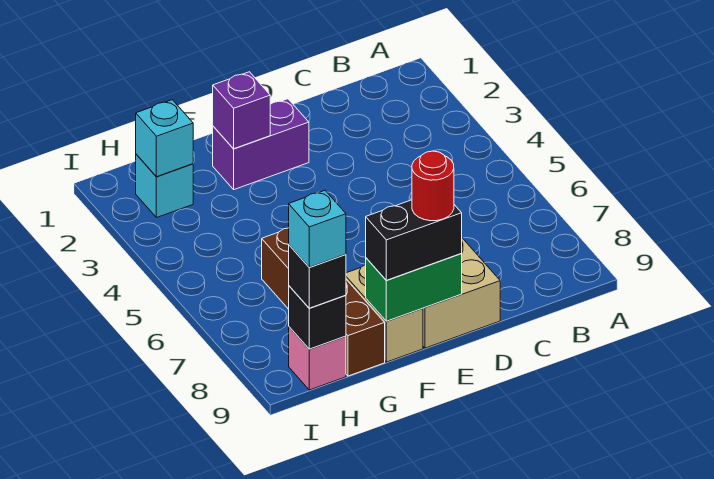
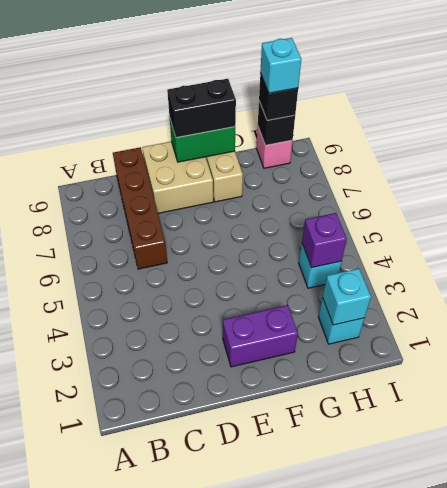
red round brick E9 level 4 -> none
purple brick F2 level 2 -> purple brick H4 level 2
brown brick G6:G9 level 1 -> brown brick C6:C9 level 1
none -> cyan brick H4 level 1

